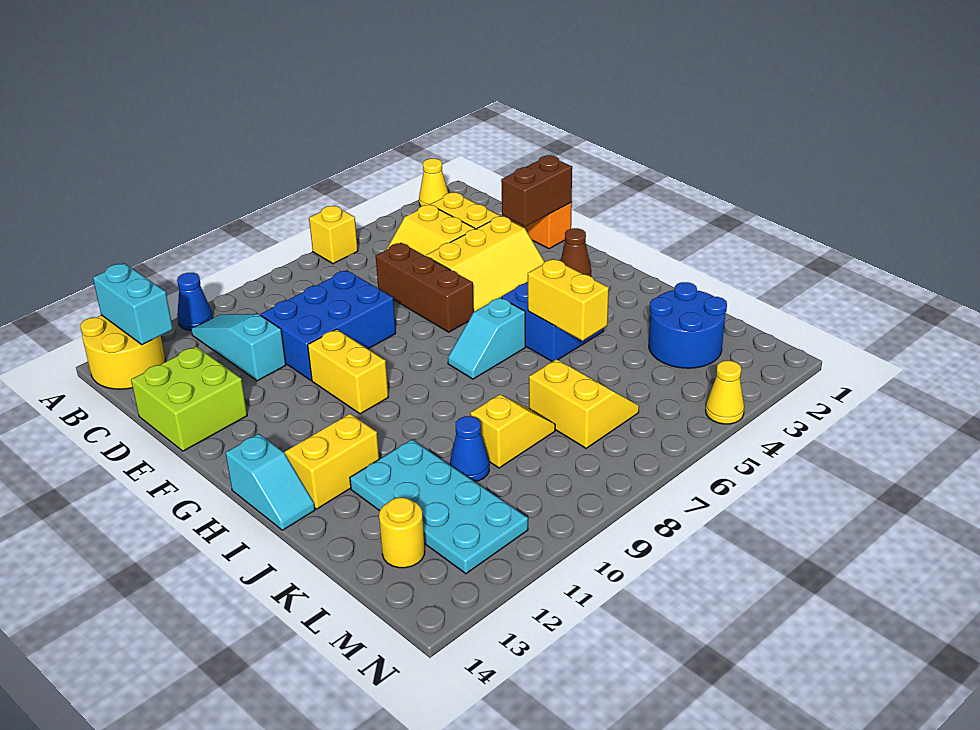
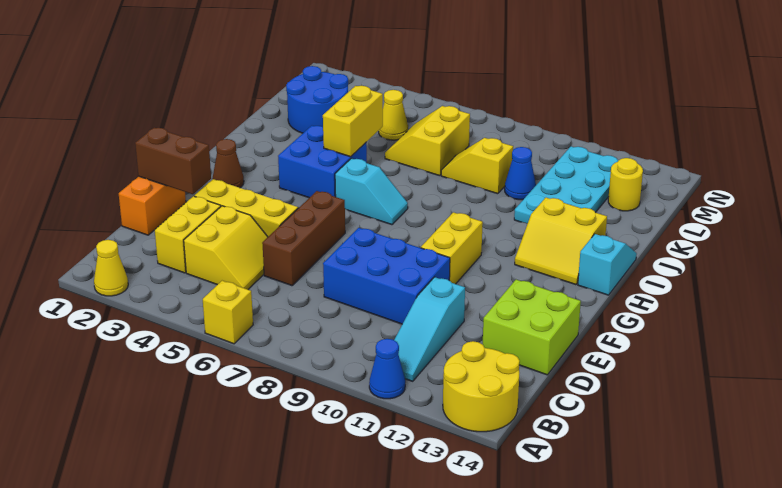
cyan brick A13:B13 level 2 -> none
yellow cone N4 level 1 -> yellow cone L5 level 1

